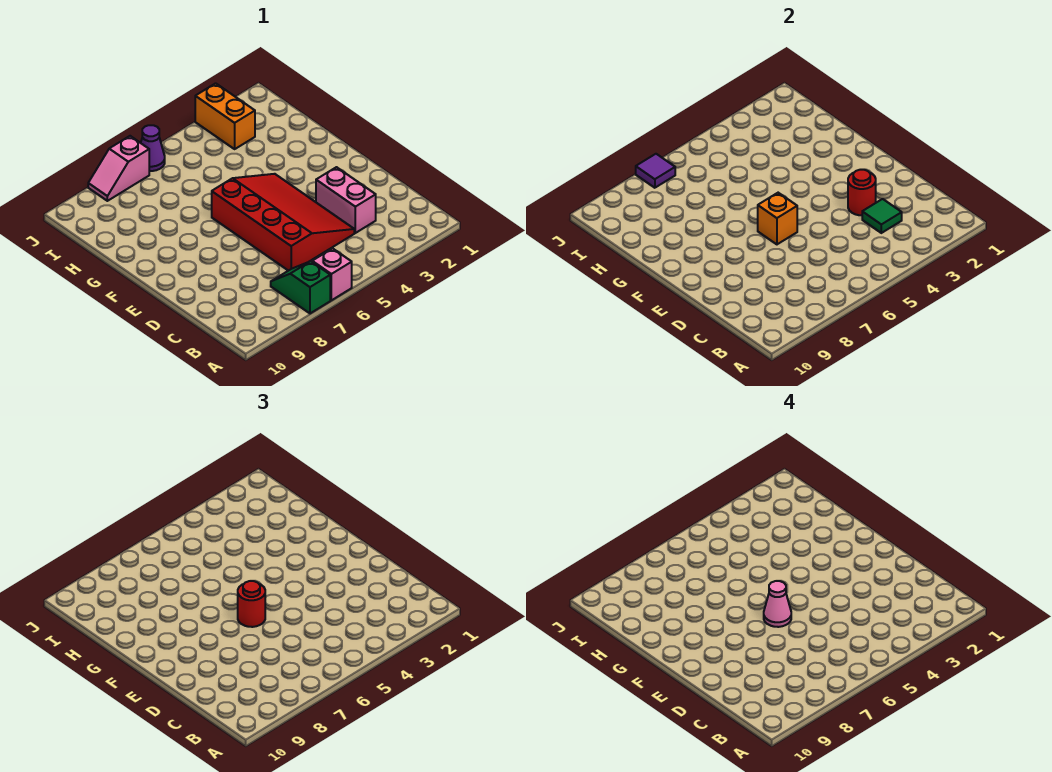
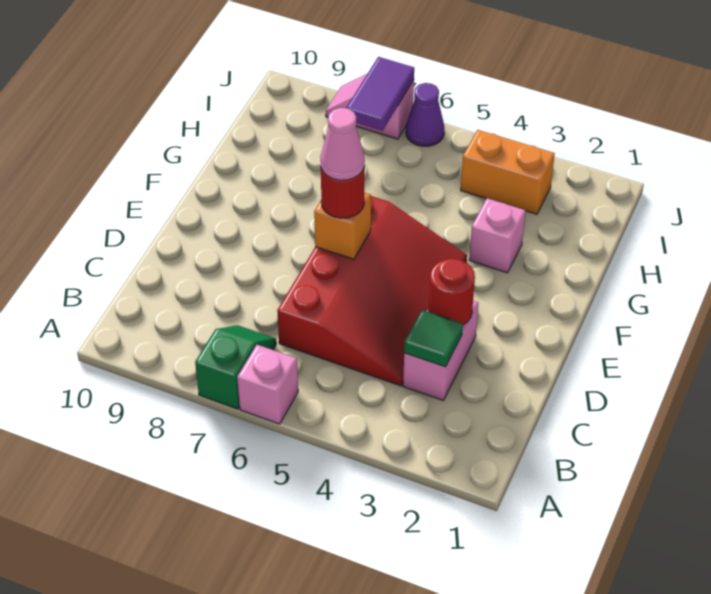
none -> pink brick G3 level 1
orange brick I3:J3 level 1 -> orange brick I3:I4 level 1
purple tile J7 level 2 -> purple tile I7:J7 level 2

